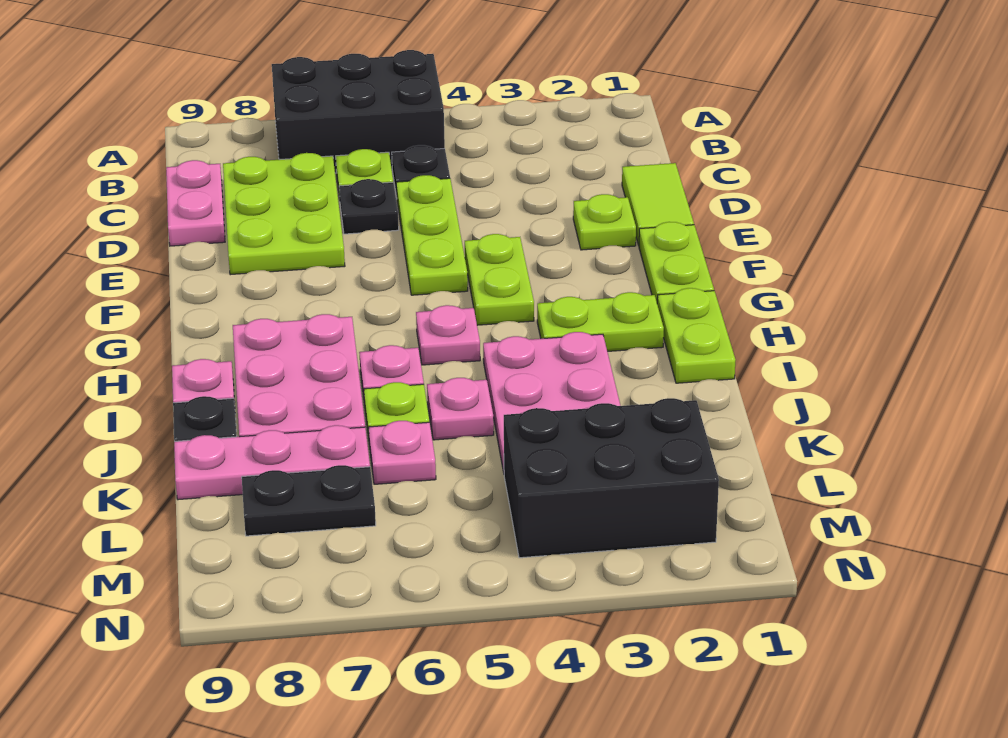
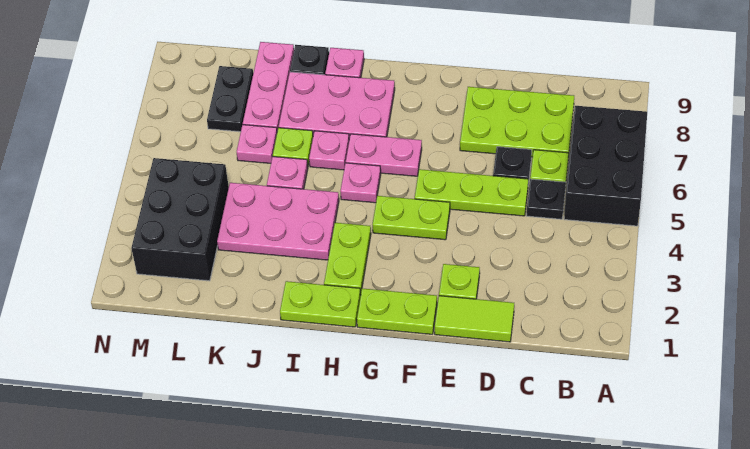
pink plate C9:D9 level 1 -> pink plate G6:H6 level 1

